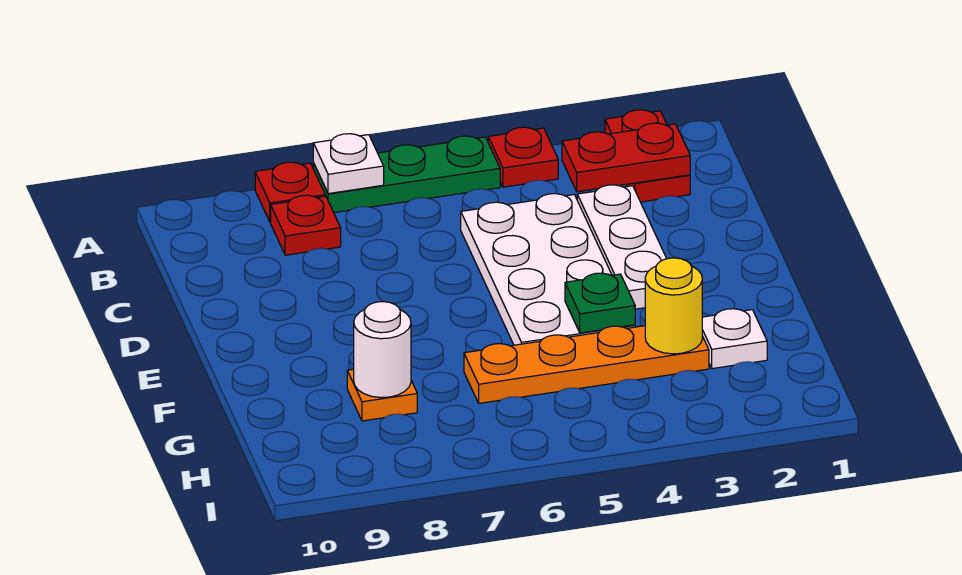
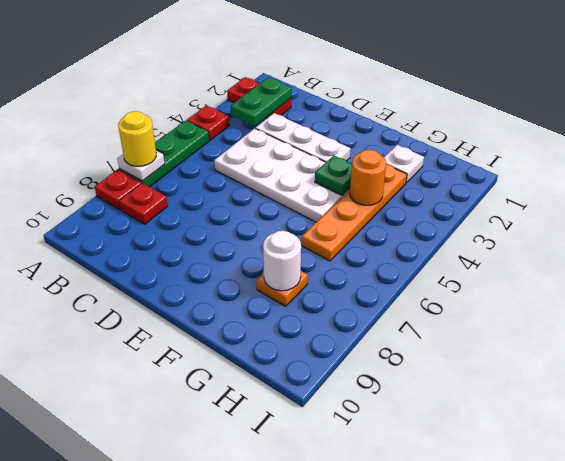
red plate B2:B3 level 2 -> green plate B2:B3 level 2
yellow round brick G3 level 2 -> yellow round brick A7 level 3
none -> orange round brick G4 level 2

